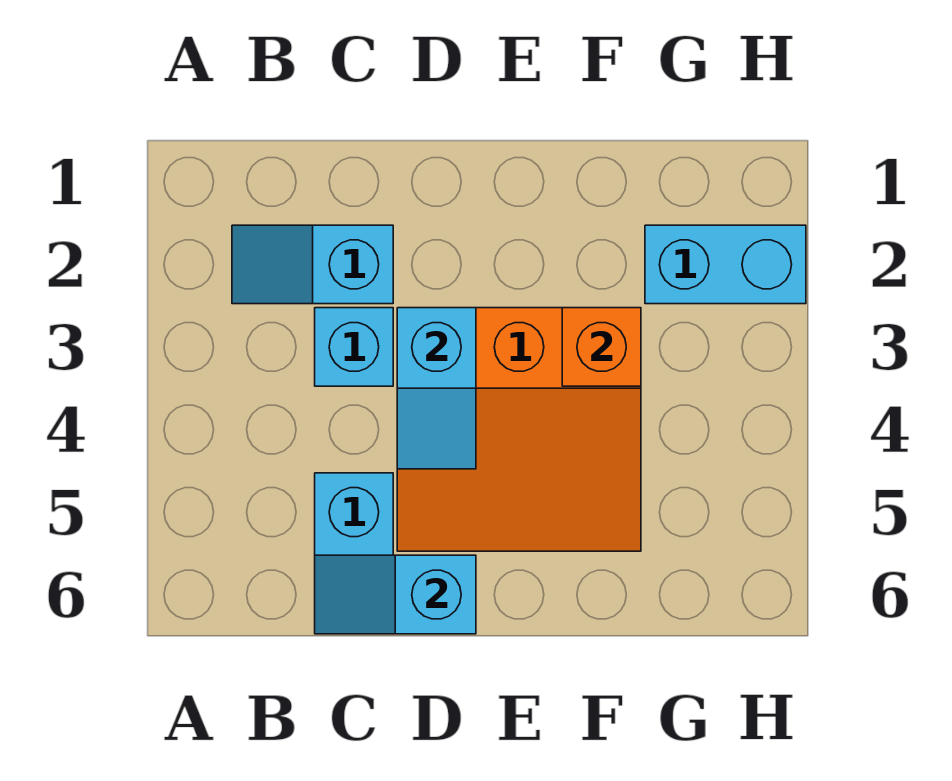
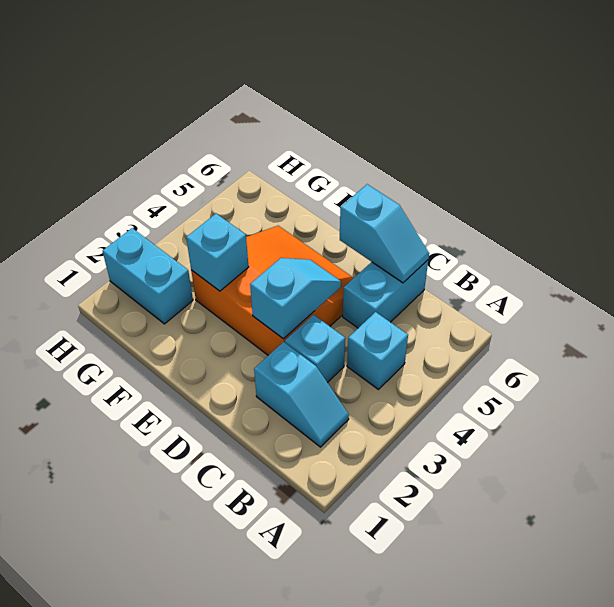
none -> cyan brick B4 level 1
orange brick F3 level 2 -> cyan brick F3 level 2

